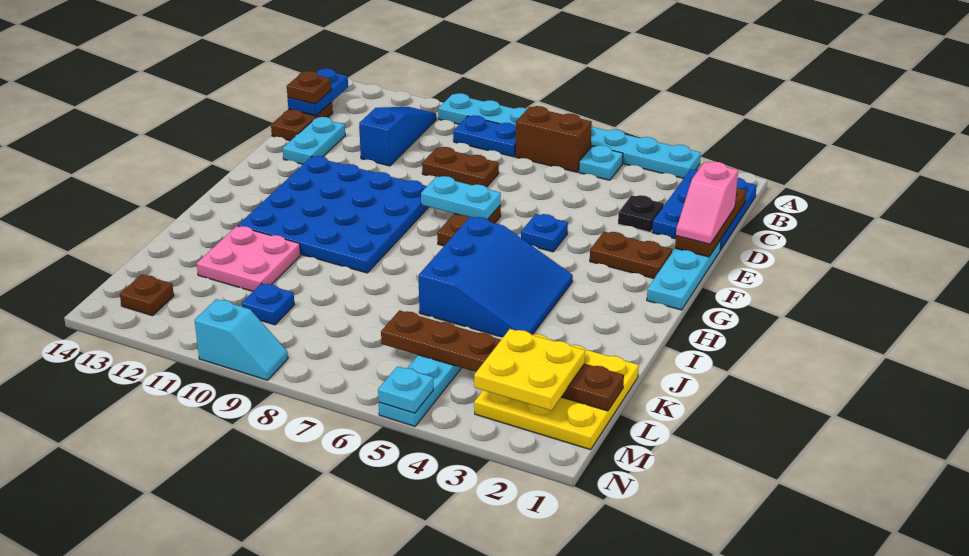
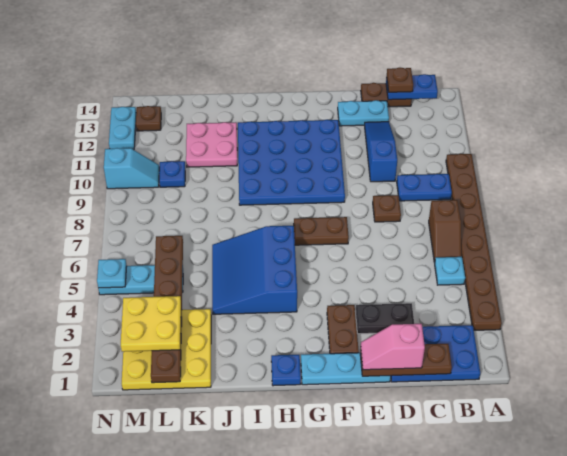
cyan plate A3:A10 level 1 -> brown plate A3:A10 level 1
brown brick B6:B7 level 1 -> brown slope B6:B7 level 1 top 7
blue plate B8:B9 level 1 -> blue plate B9:C9 level 1
blue slope B11:D11 level 1 top D -> blue slope D10:D12 level 1 top 10
black plate D3 level 1 -> black plate D3:E3 level 1
brown plate D8:D9 level 1 -> brown plate D8 level 1
blue plate F5 level 1 -> blue plate H1 level 1
cyan plate F7:F8 level 2 -> cyan plate N12:N13 level 1
blue slope H4:J6 level 1 top 6 -> blue slope H4:J6 level 1 top H
cyan slope N9:N10 level 1 top 10 -> cyan slope M10:N10 level 1 top N

